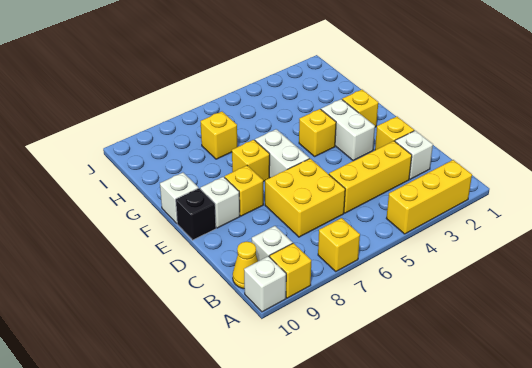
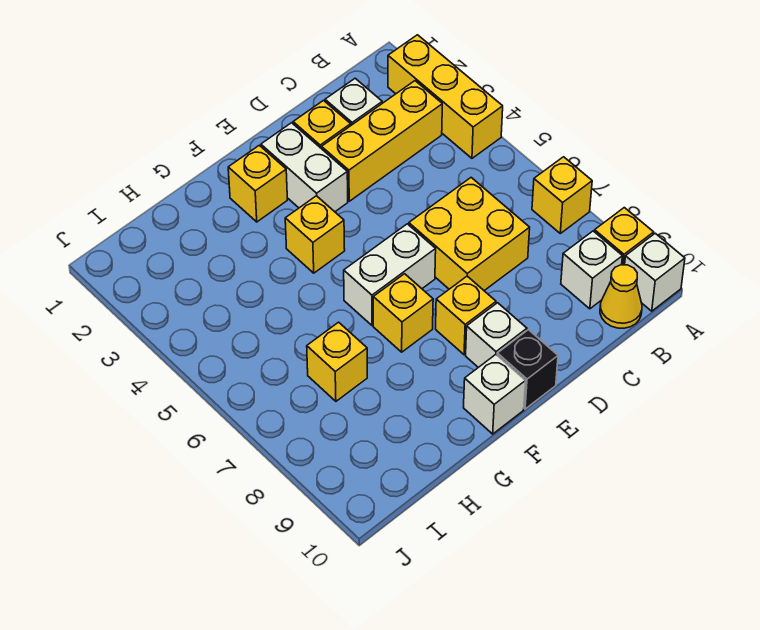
yellow brick C3:C5 level 1 -> yellow brick B3:D3 level 1
white brick E3:F3 level 1 -> white brick E2:E3 level 1

